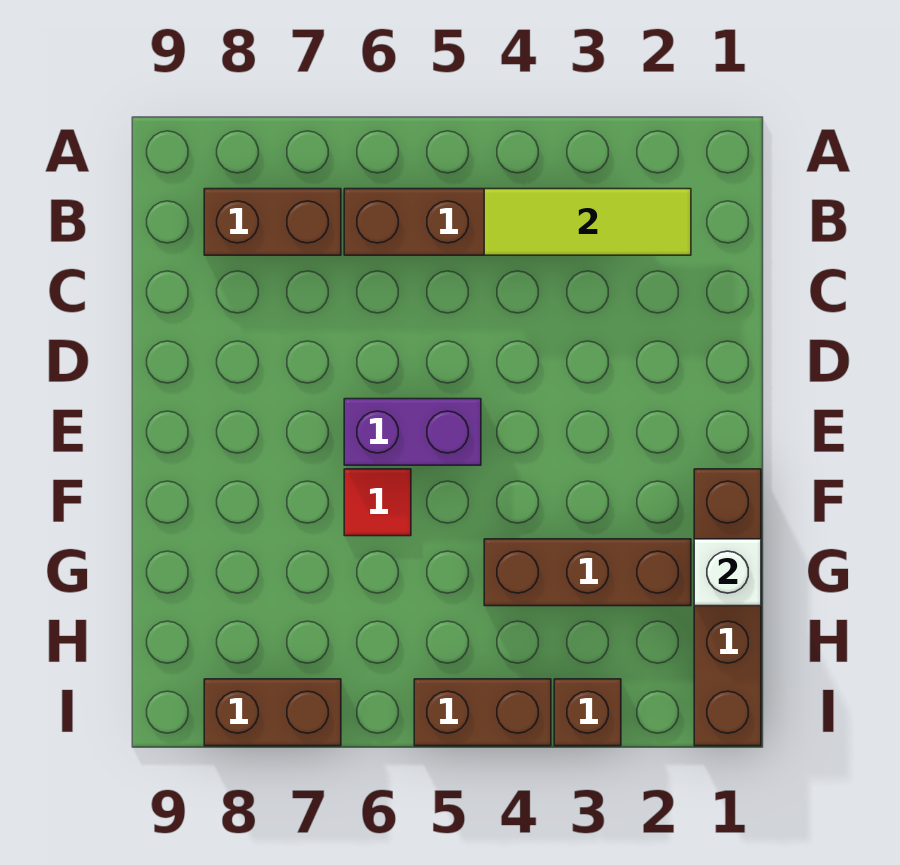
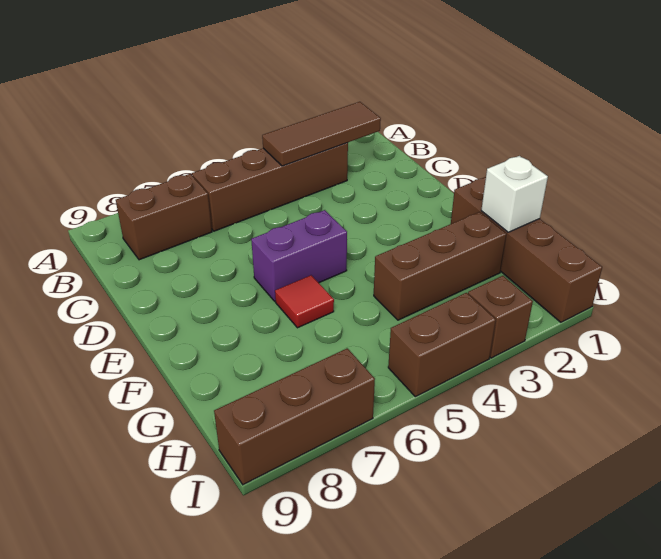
lime tile B2:B4 level 2 -> brown tile B2:B4 level 2
brown brick I7:I8 level 1 -> brown brick I7:I9 level 1

